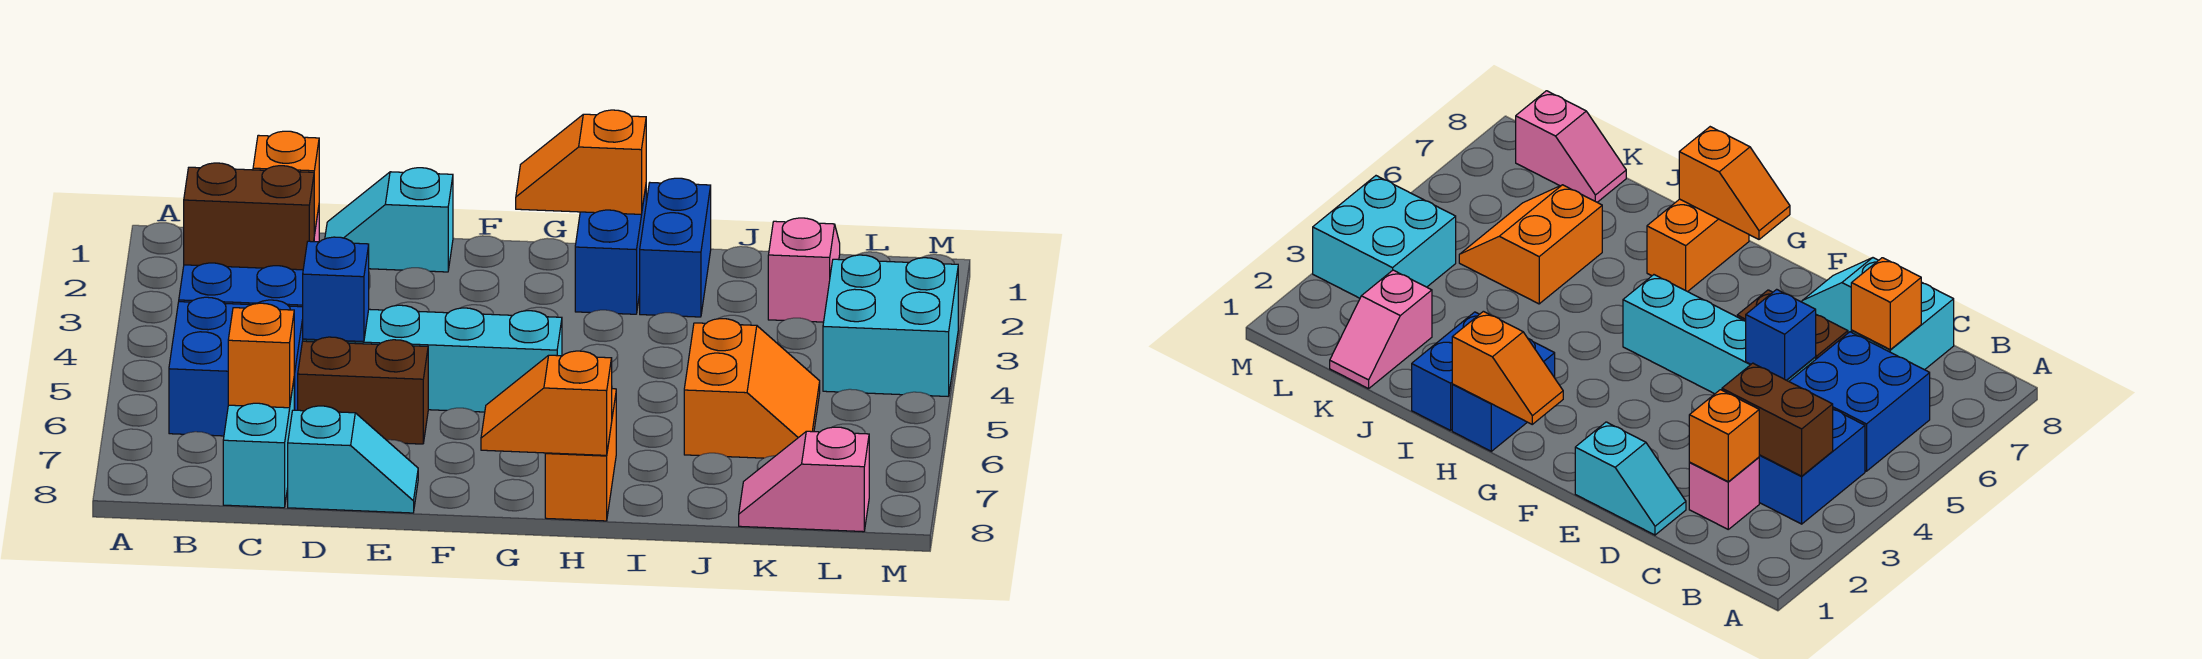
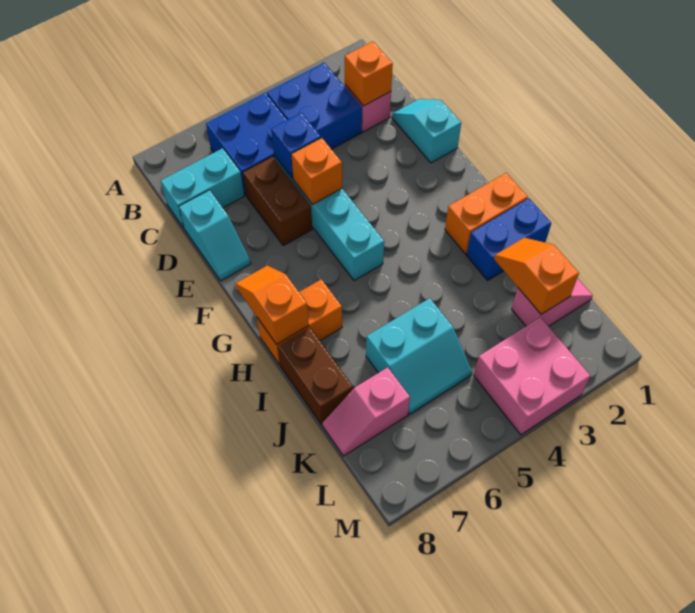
brown brick B3:C3 level 2 -> brown brick I8:J8 level 1
orange brick C7 level 2 -> orange brick E5 level 2
orange slope G1:H1 level 2 top H -> orange slope J2:K2 level 2 top K
blue brick H1:H2 level 1 -> orange brick H1:H2 level 1
orange slope J5:K6 level 1 top J -> cyan slope J5:K6 level 1 top J
pink slope K8:L8 level 1 top L -> pink slope K7:K8 level 1 top 7
cyan brick L3:M4 level 1 -> pink brick L3:M4 level 1

